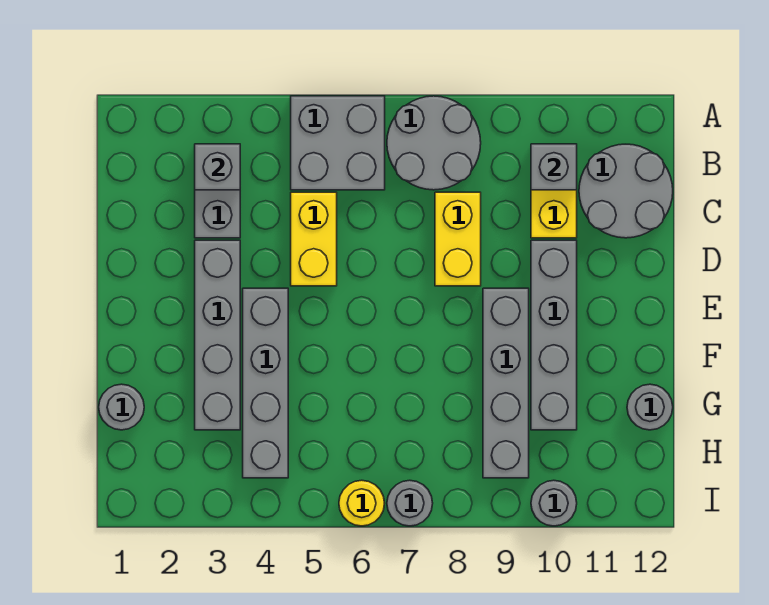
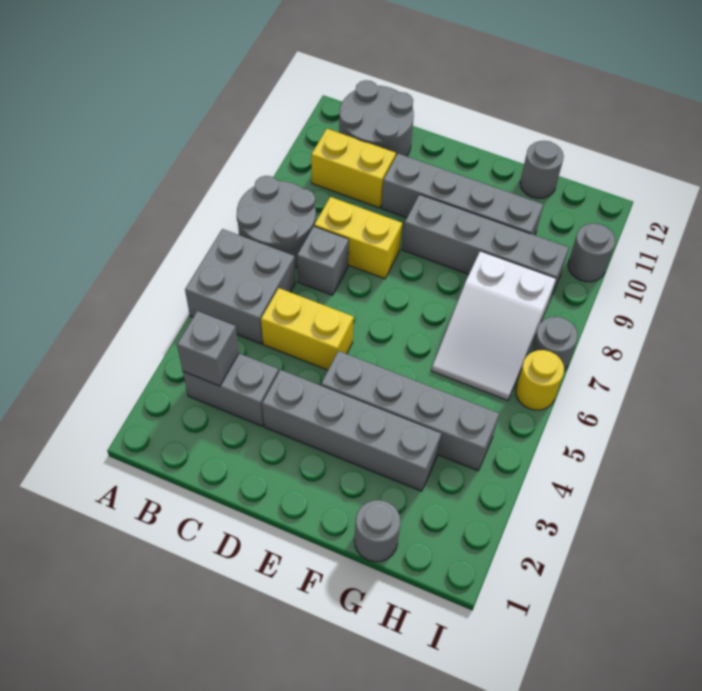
grey brick B10 level 2 -> grey brick C7 level 1
none -> white slope G6:H8 level 1 top 8

